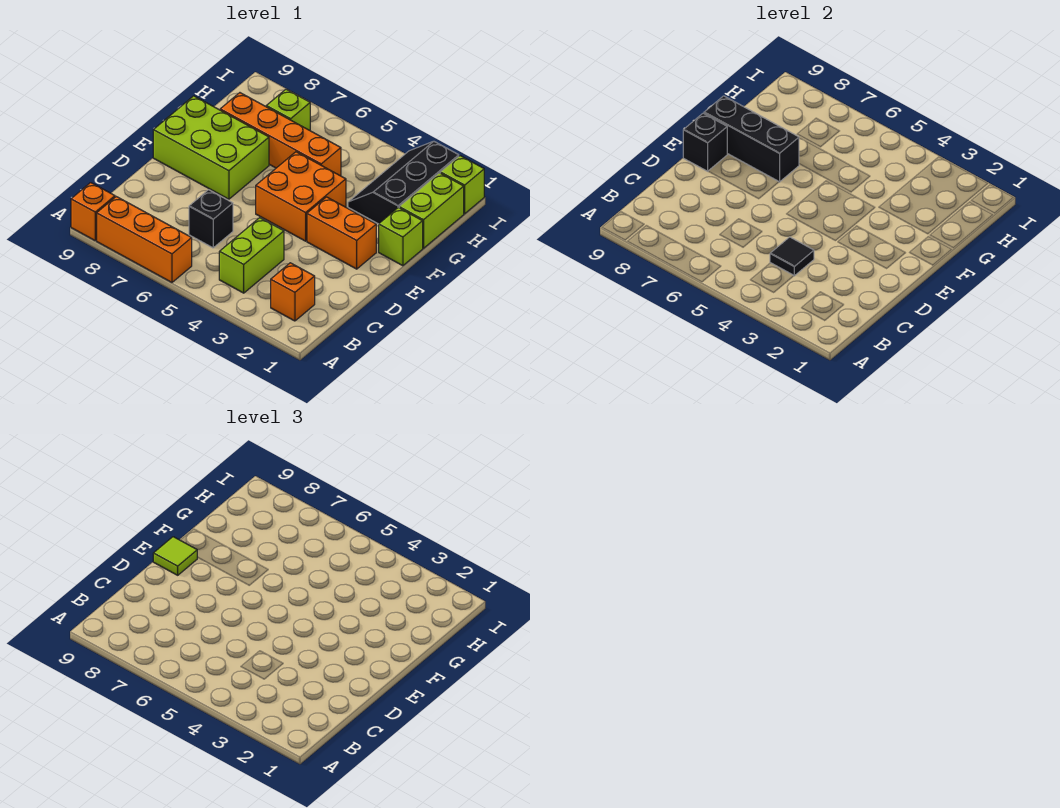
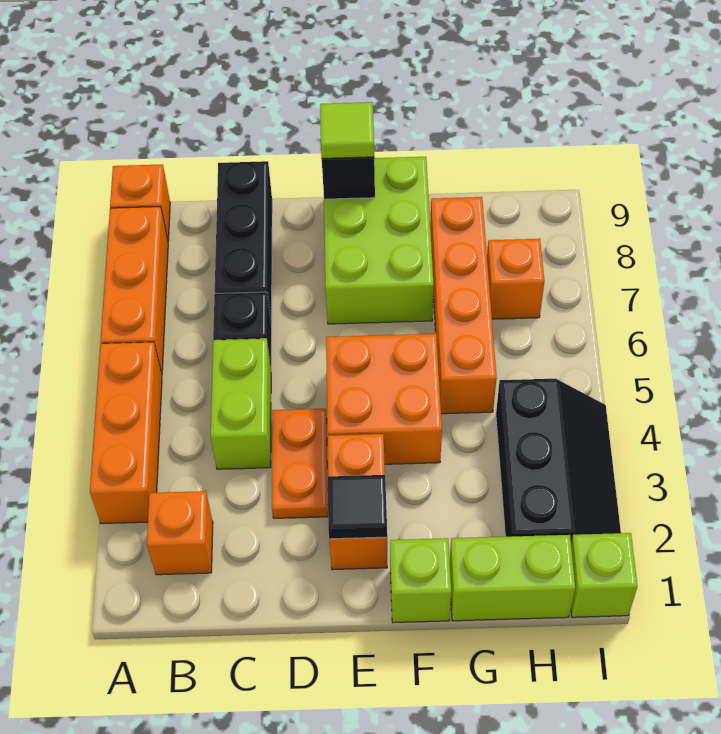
none -> orange brick A3:A5 level 1
lime brick B4:C4 level 1 -> lime brick C4:C5 level 1
black tile C4 level 2 -> black tile E2 level 2
none -> orange plate D3:D4 level 1
black brick F7:F9 level 2 -> black brick C7:C9 level 1
black slope G2:I3 level 1 top 2 -> black slope H2:I4 level 1 top H
lime brick H7 level 1 -> orange brick H7 level 1

